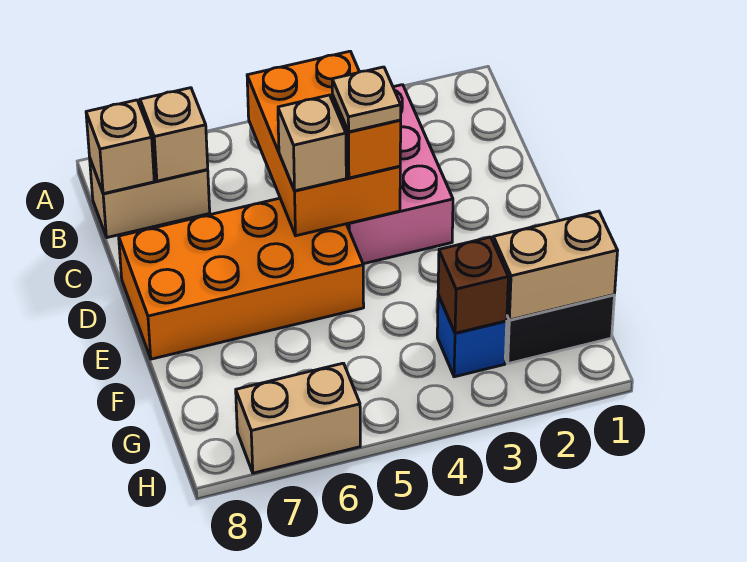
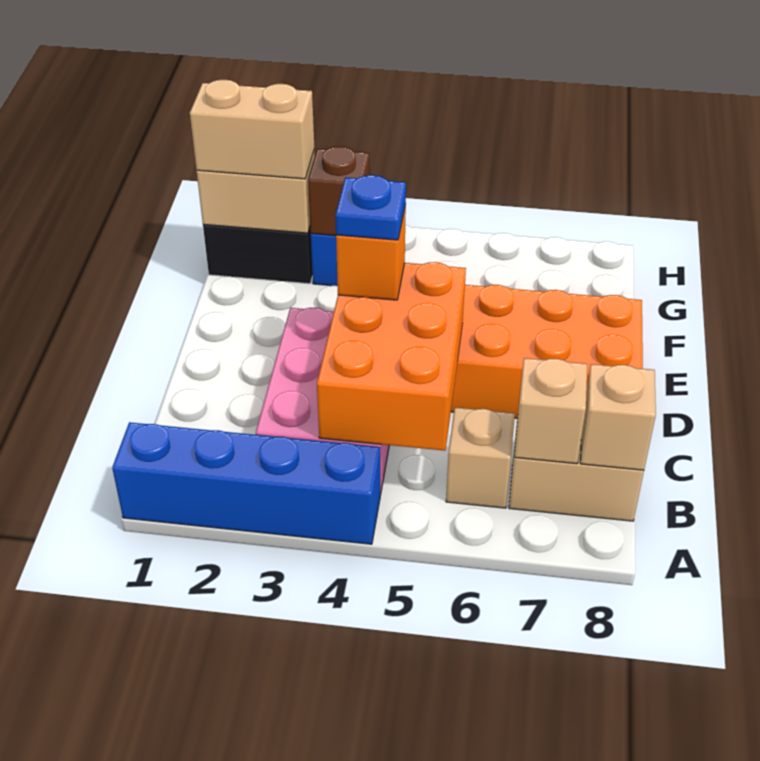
none -> blue brick A1:A4 level 1
tan plate D4 level 4 -> blue plate D4 level 4
tan brick D5 level 3 -> tan brick B6 level 1
tan brick H6:H7 level 1 -> tan brick G1:G2 level 3

